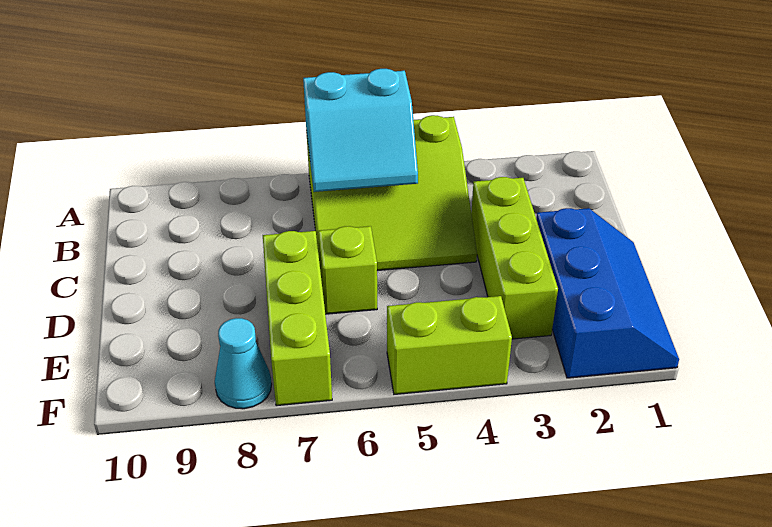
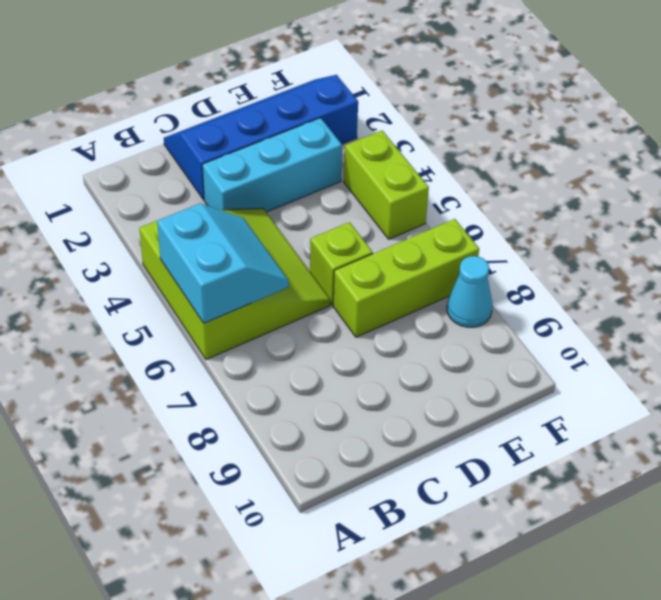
lime brick C3:E3 level 1 -> cyan brick C3:E3 level 1
blue slope D1:F2 level 1 top 2 -> blue slope C1:F2 level 1 top 2

